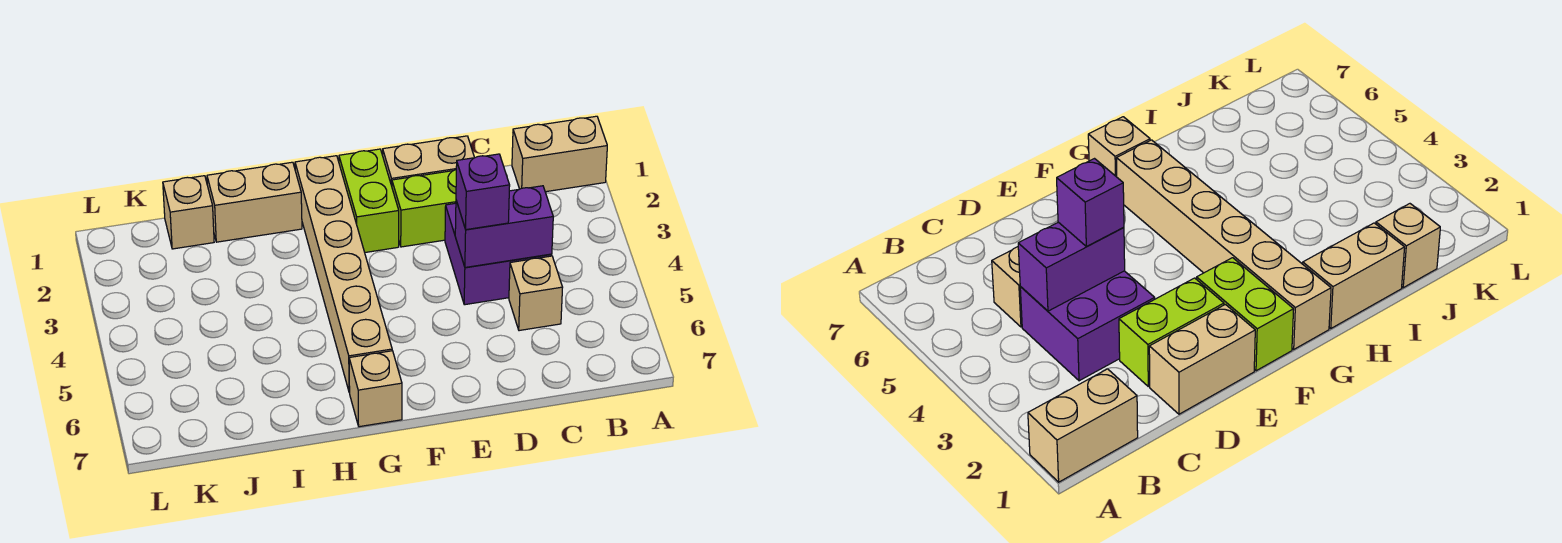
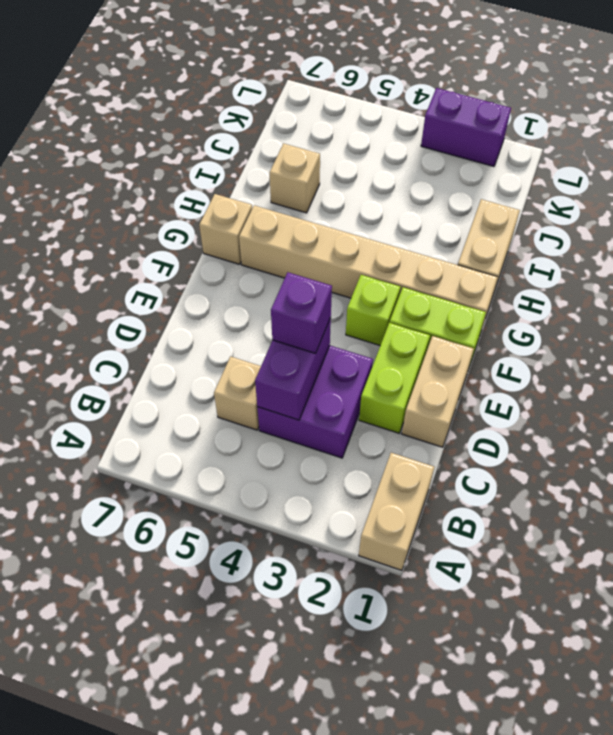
none -> lime brick F3 level 1
tan brick J1 level 1 -> tan brick I6 level 1
none -> purple brick L2:L3 level 1

